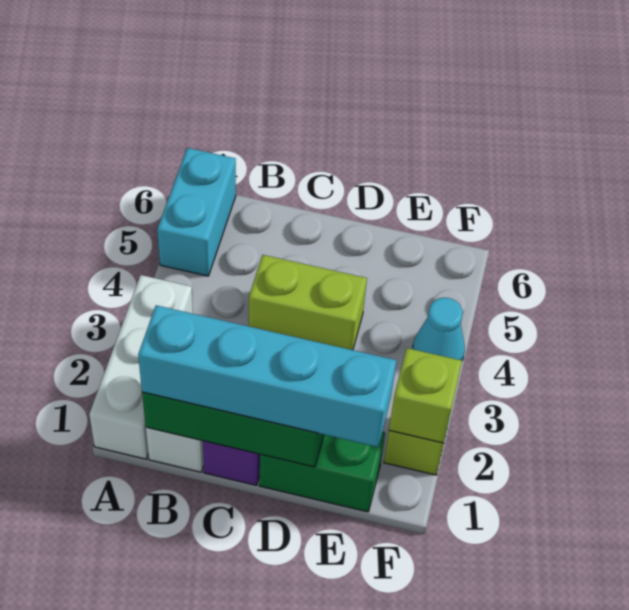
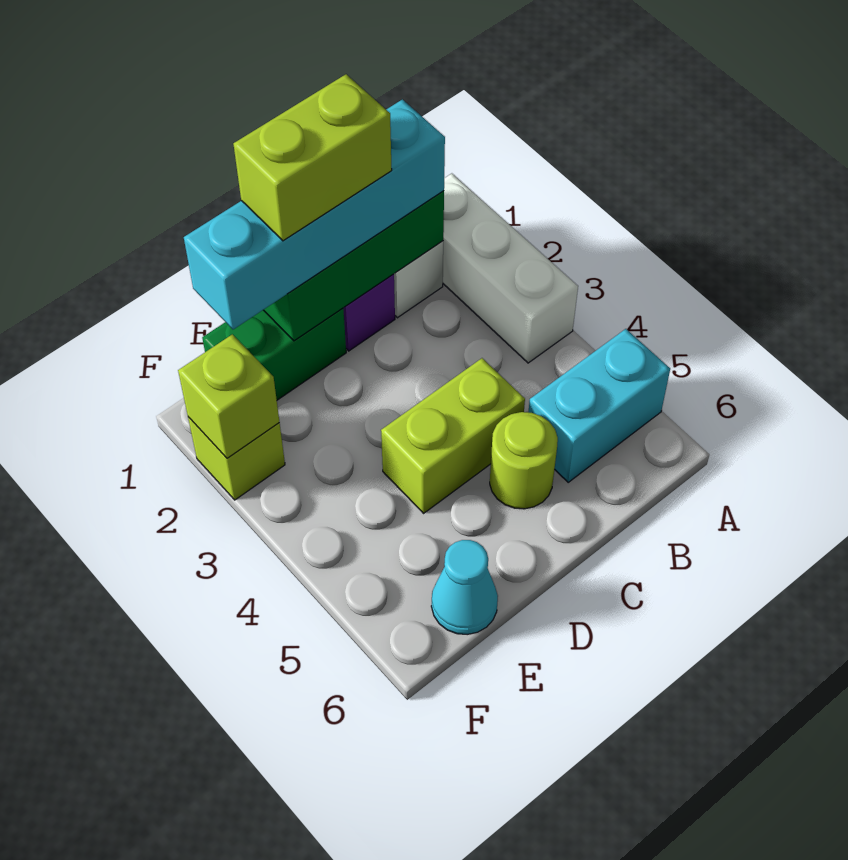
cyan brick A5:A6 level 1 -> cyan brick A5:B5 level 1
none -> lime brick C1:D1 level 4
none -> lime round brick C5 level 1
cyan cone F4 level 1 -> cyan cone E6 level 1

